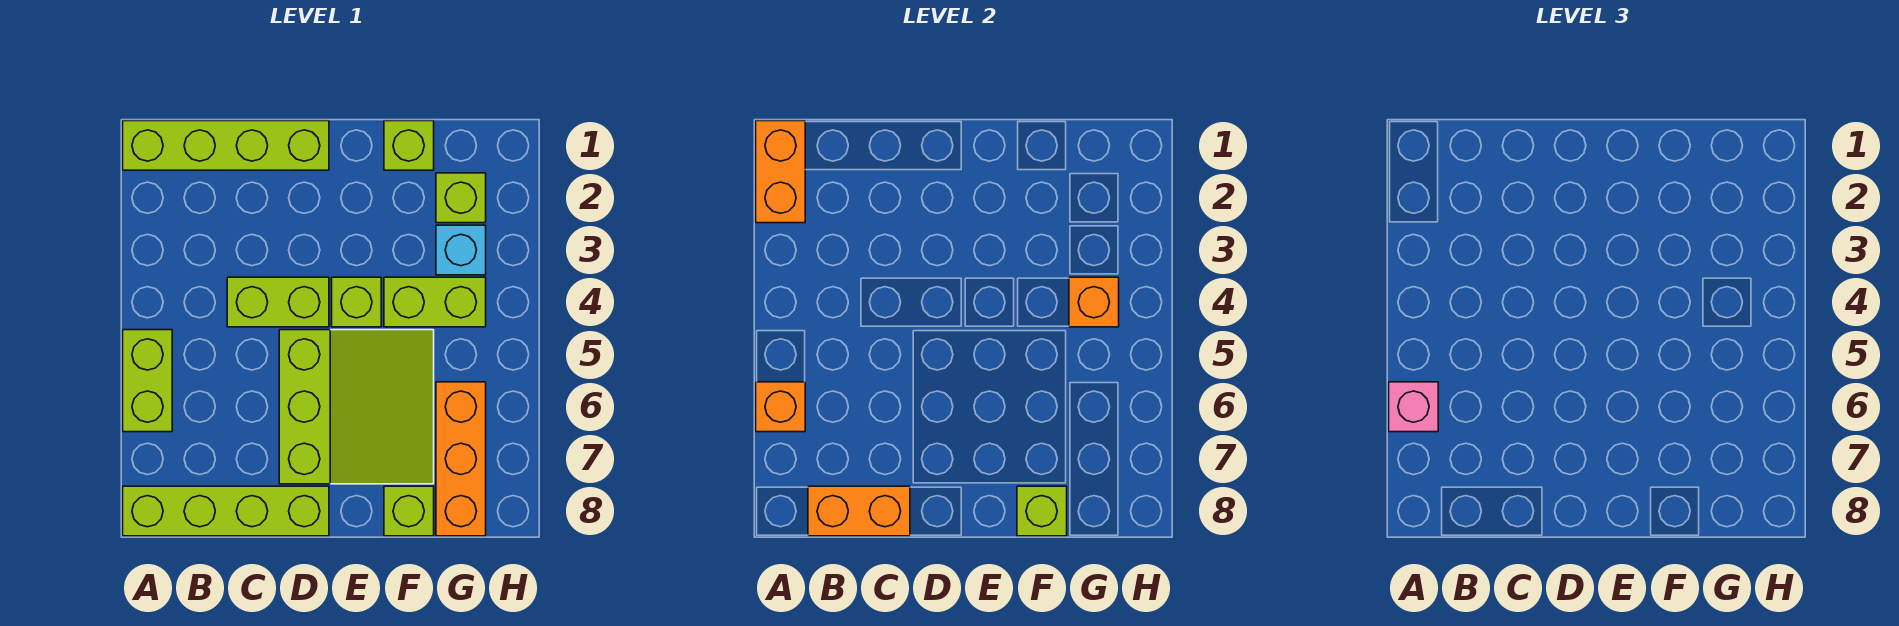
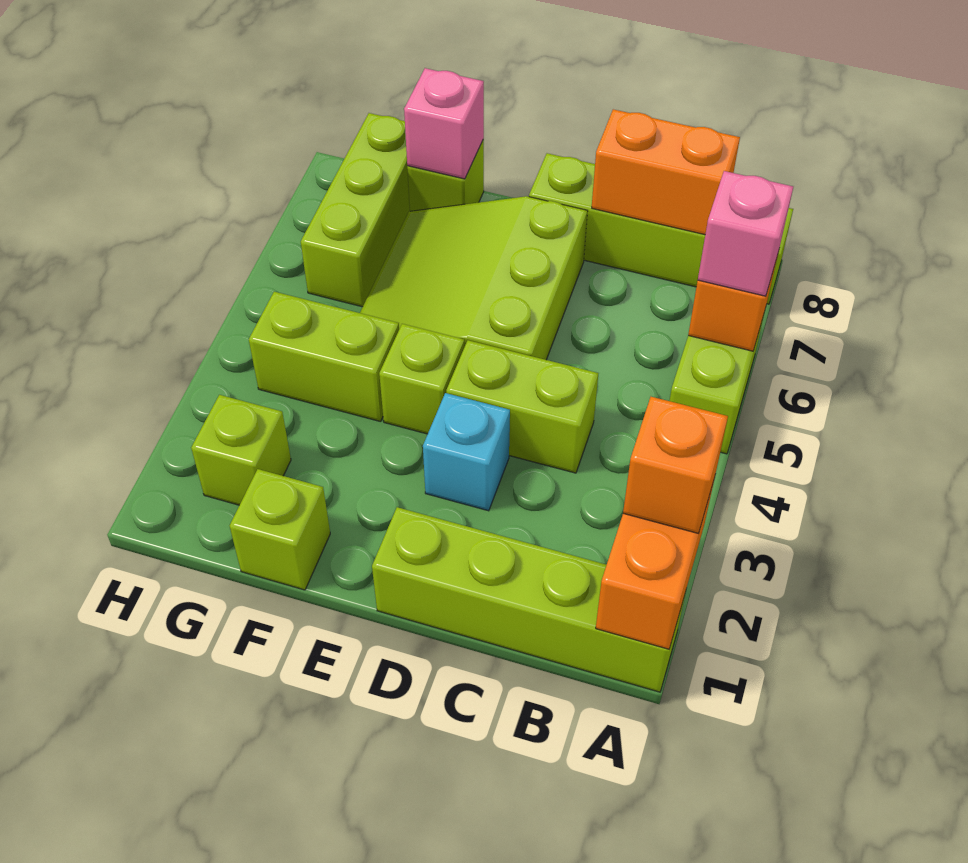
lime brick F8 level 2 -> pink brick F8 level 2
cyan brick G3 level 1 -> cyan brick D3 level 1
orange brick G4 level 2 -> orange brick A2 level 3
orange brick G6:G8 level 1 -> lime brick G6:G8 level 1

